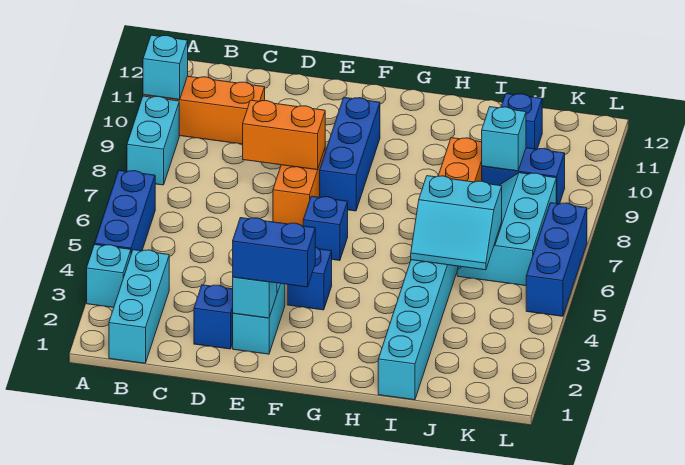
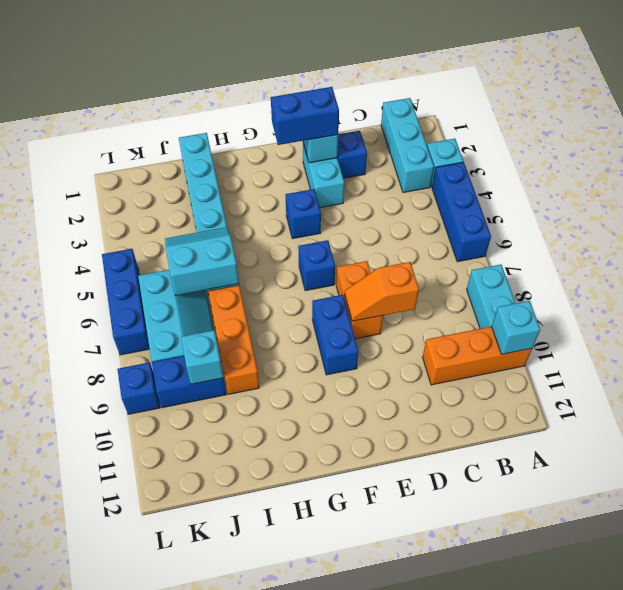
orange brick D8:E8 level 2 -> orange slope D8:E8 level 2 top D
blue brick F8:F10 level 1 -> blue brick F8:F9 level 1
blue brick J11 level 1 -> blue brick L9 level 1

